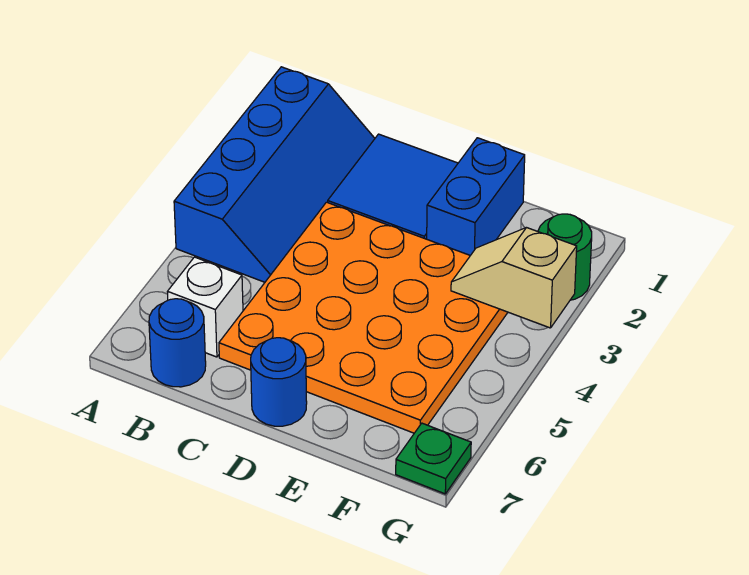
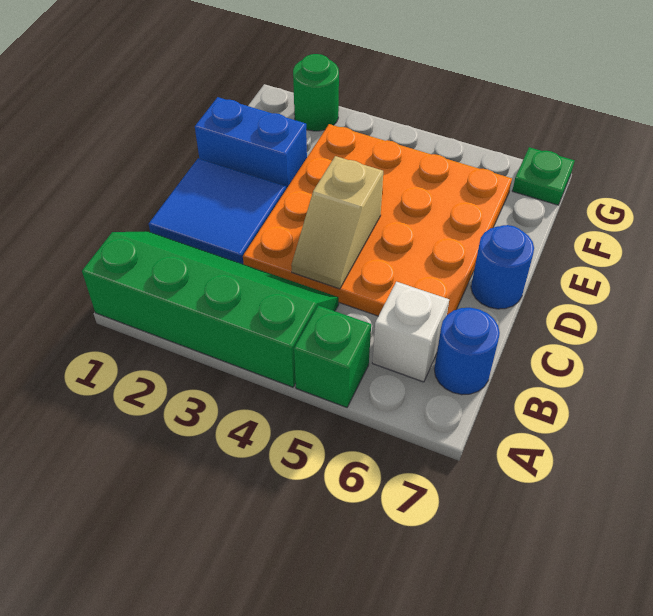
blue slope A1:B4 level 1 top A -> green slope A1:B4 level 1 top A
none -> green brick A5 level 1
tan slope F3:G3 level 2 top G -> tan slope C4:D4 level 2 top D

